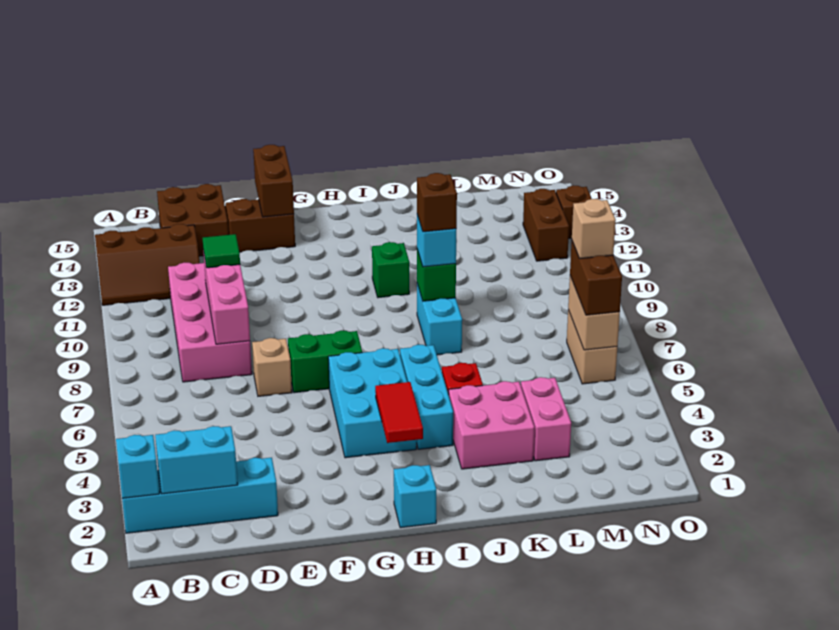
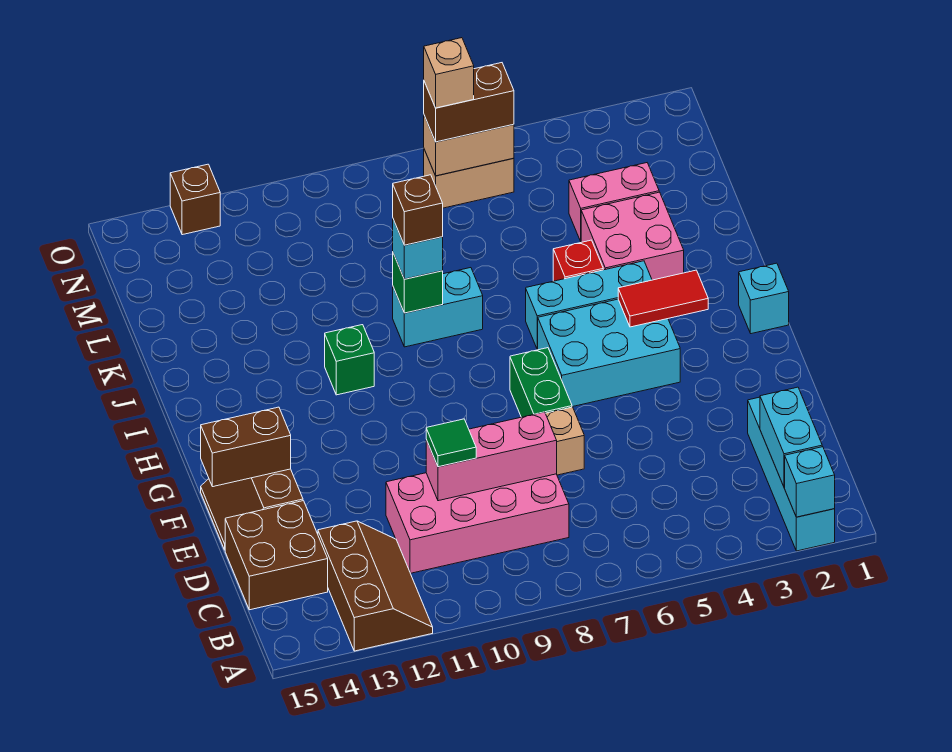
brown brick N12:N13 level 1 -> none

